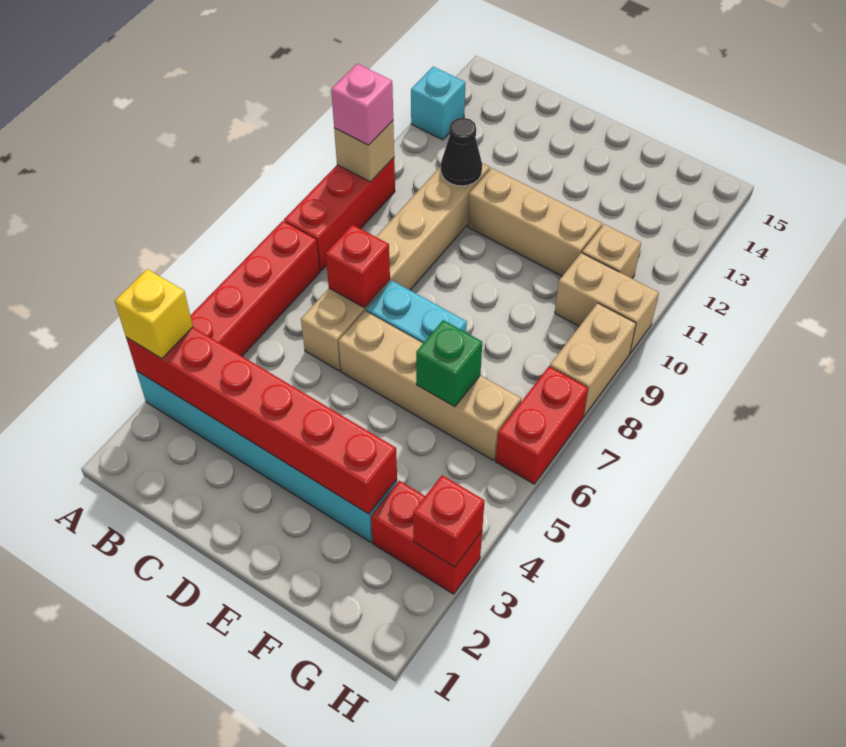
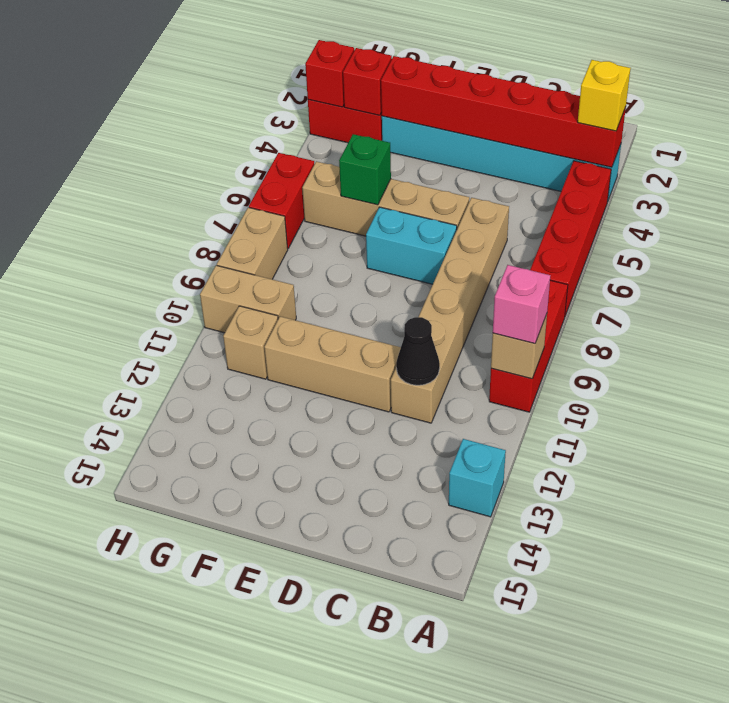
red brick C7 level 2 -> red brick G3 level 2

